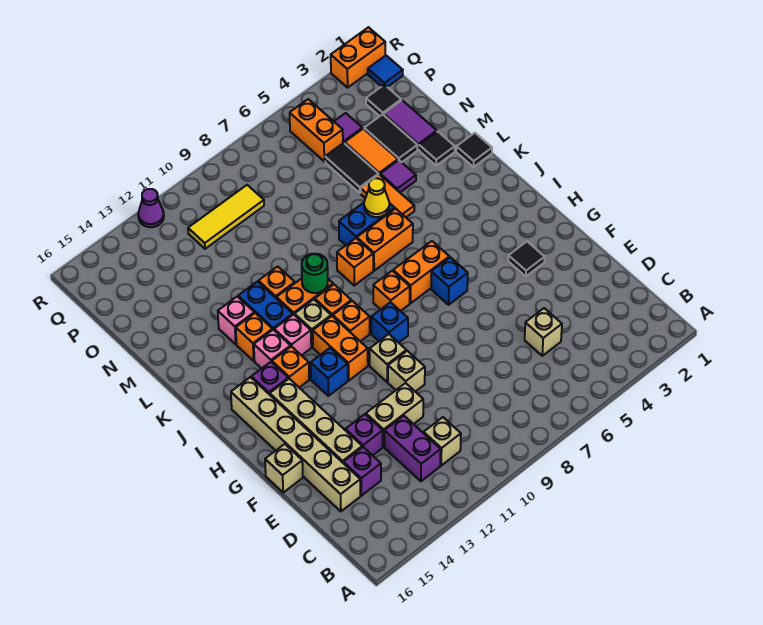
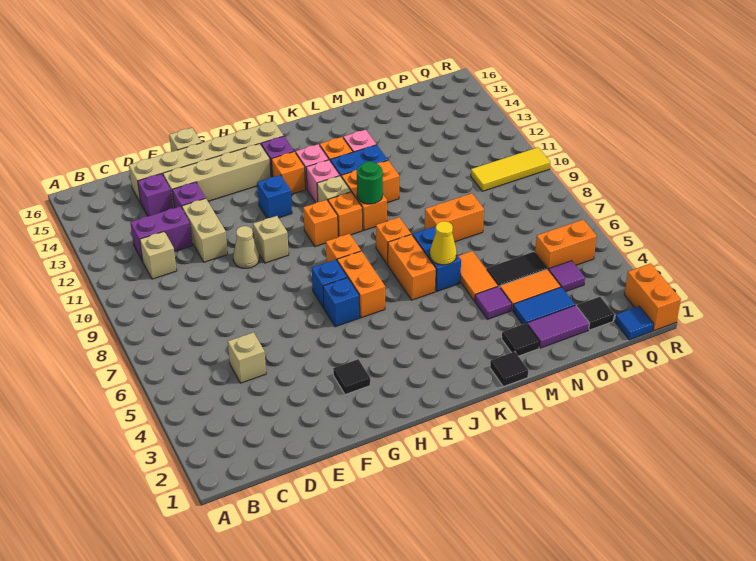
tan brick F10 level 1 -> tan cone F10 level 1
blue brick H9 level 1 -> blue brick H7 level 1
orange brick H11:I11 level 1 -> orange brick M8:N8 level 1
orange tile L5:M5 level 1 -> orange tile M5:M6 level 1
black tile N3:O3 level 1 -> blue tile N3:O3 level 1
yellow tile P9:P11 level 1 -> yellow tile P10:R10 level 1
purple cone R12 level 1 -> none

